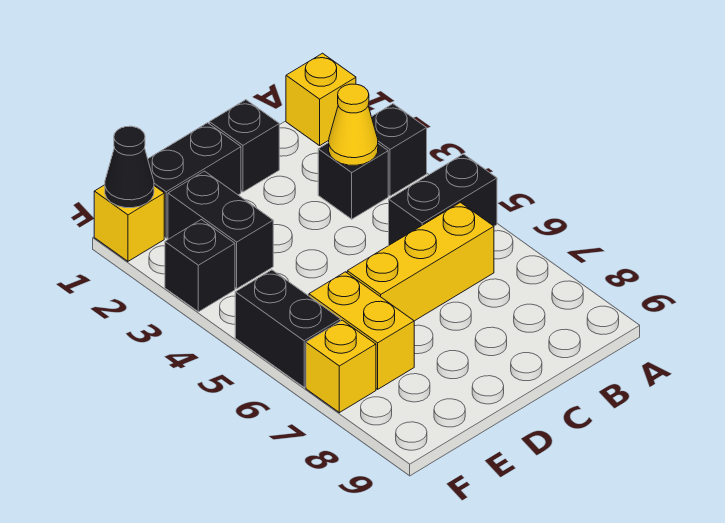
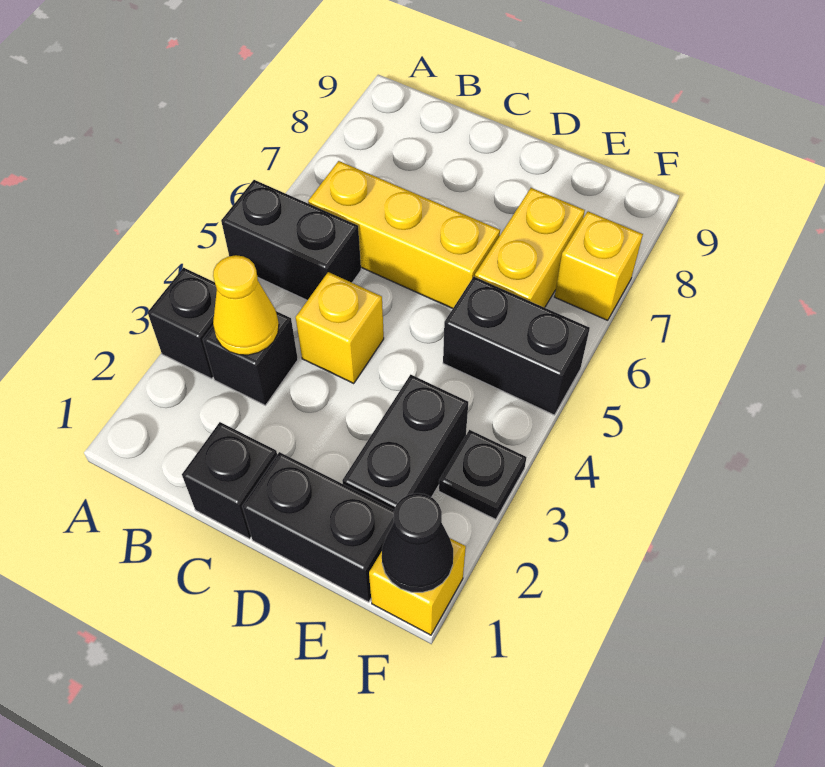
yellow brick A1 level 1 -> yellow brick C4 level 1
black brick F3 level 1 -> black plate F3 level 1
black brick F5:F6 level 1 -> black brick E5:F5 level 1

